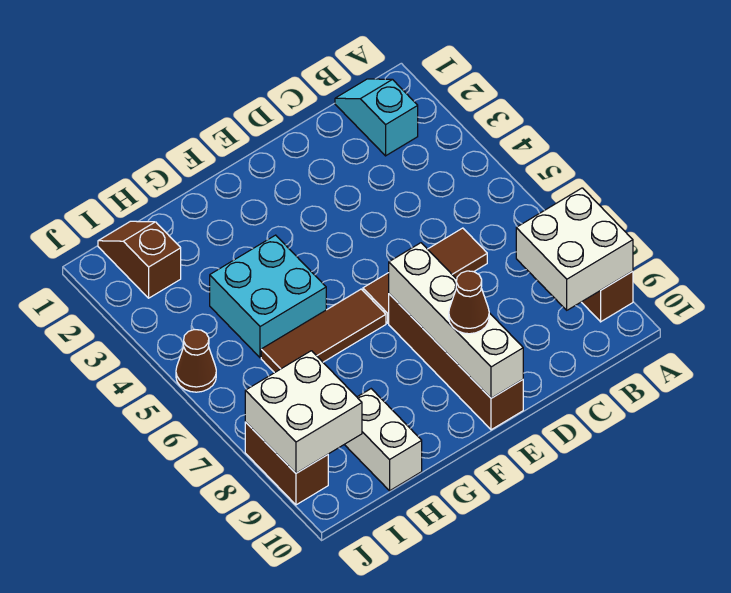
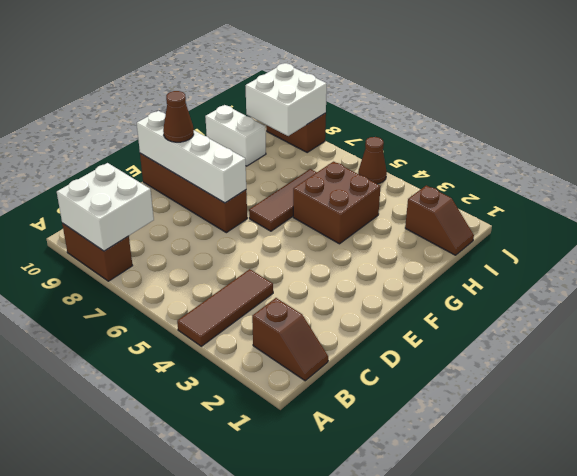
cyan slope B1:B2 level 1 top 2 -> brown slope B1:B2 level 1 top 2
brown tile C6:E6 level 1 -> brown tile A4:C4 level 1
cyan brick G4:H5 level 1 -> brown brick G4:H5 level 1

